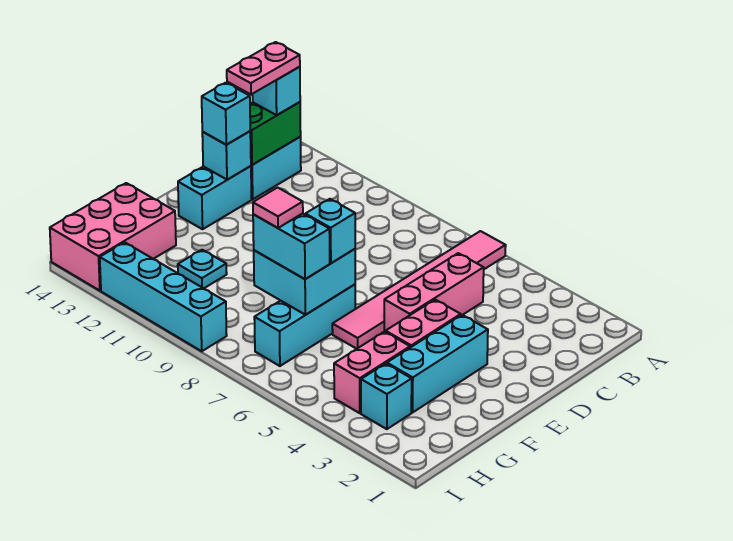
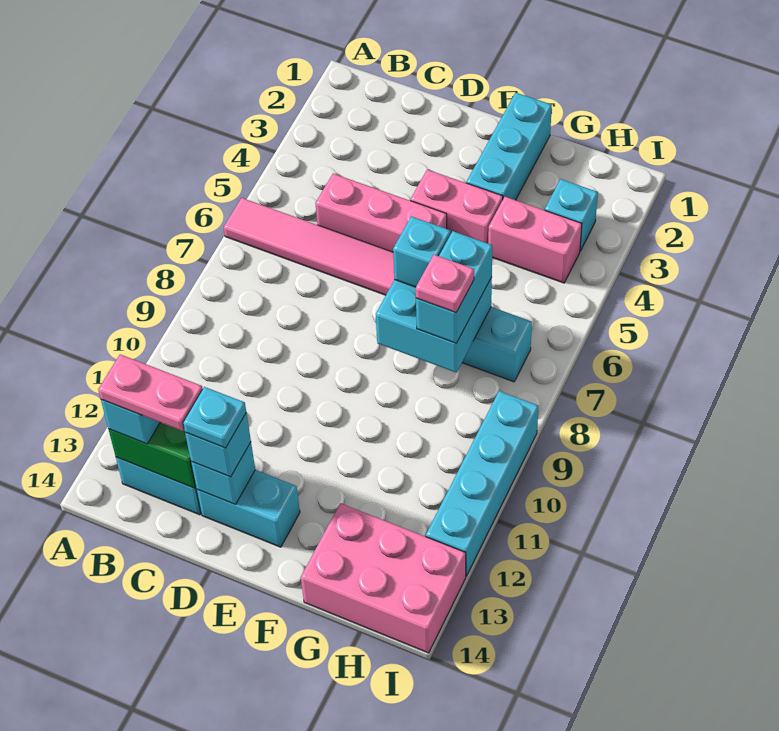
cyan brick E3:G3 level 1 -> cyan brick F1:F3 level 1
pink tile G8 level 4 -> pink plate G8 level 4
cyan plate G11 level 1 -> cyan plate D13 level 4

